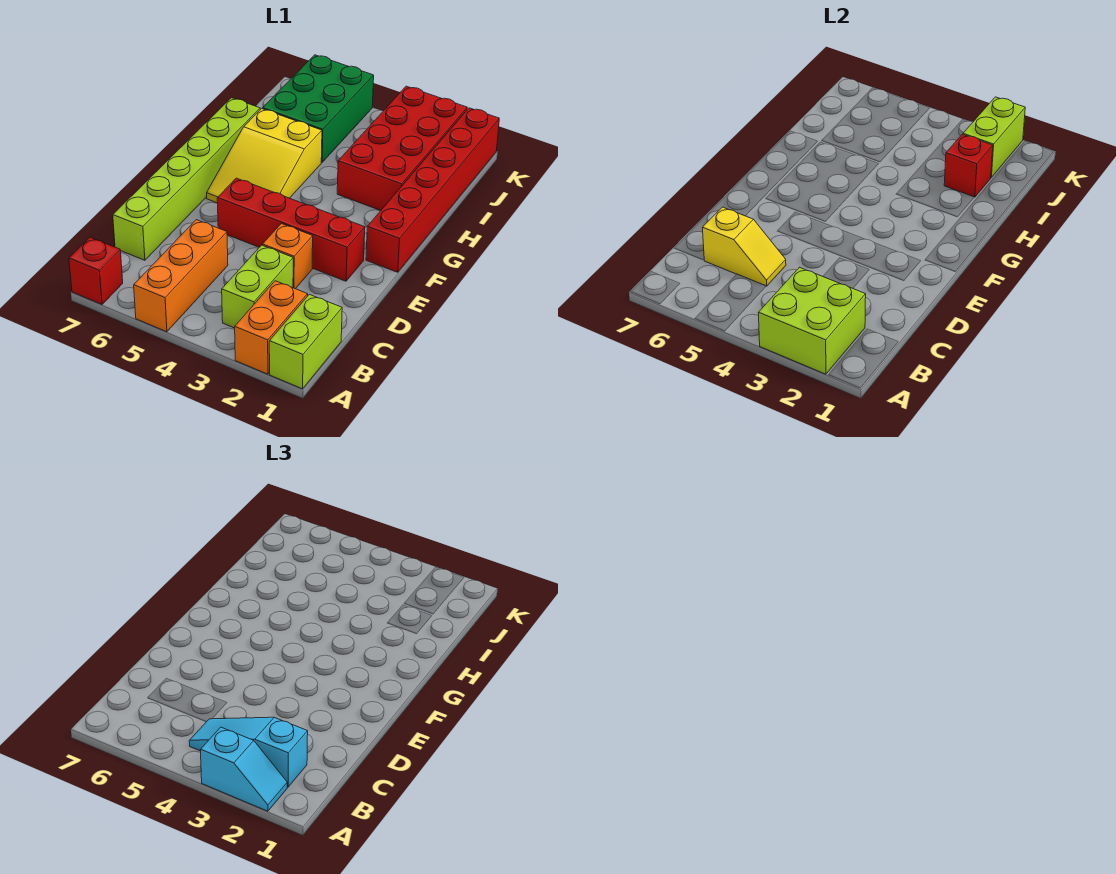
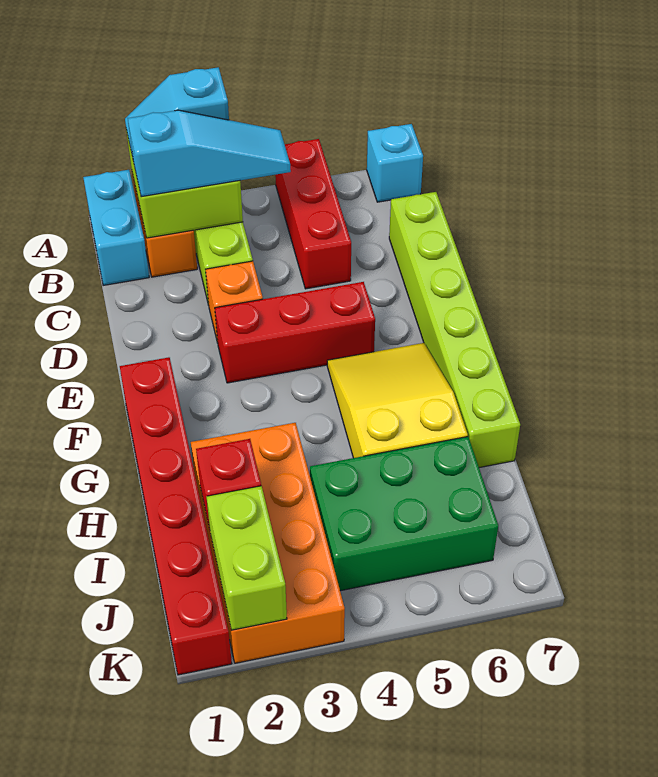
lime brick A1:B1 level 1 -> cyan brick A1:B1 level 1
orange brick A5:C5 level 1 -> red brick A5:C5 level 1
red brick A7 level 1 -> cyan brick A7 level 1
yellow slope C5:C6 level 2 top 6 -> none
red brick E2:E5 level 1 -> red brick E3:E5 level 1
red brick H2:K3 level 1 -> orange brick H2:K3 level 1
green brick I5:K6 level 1 -> green brick I4:J6 level 1

